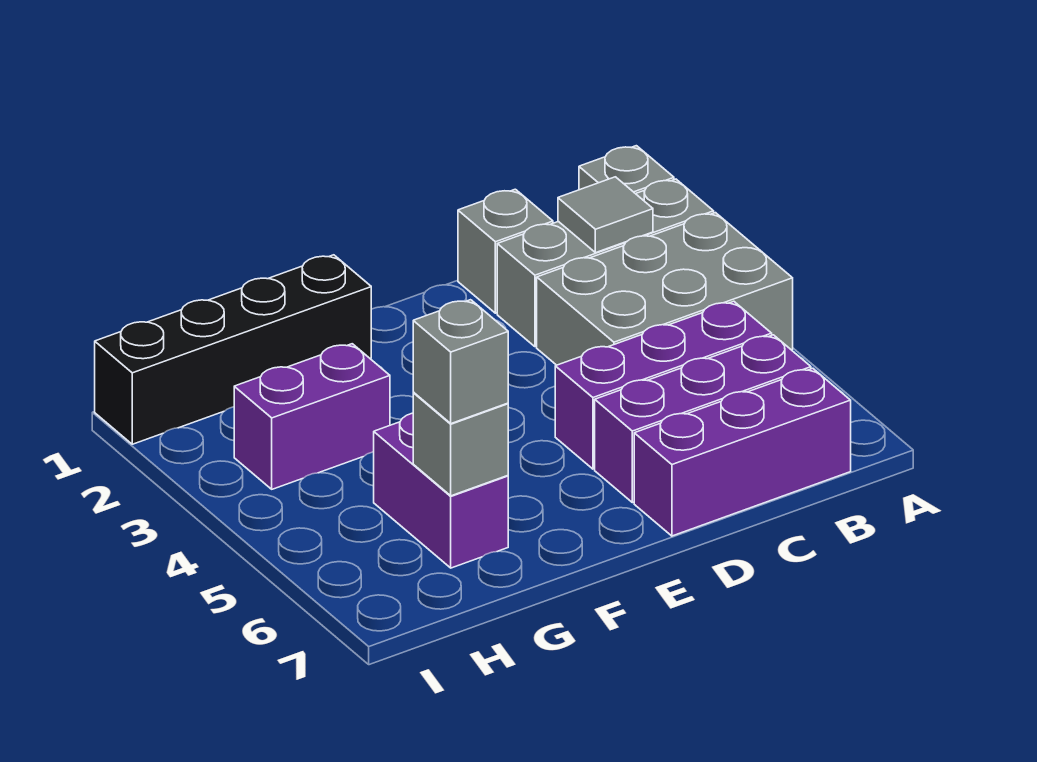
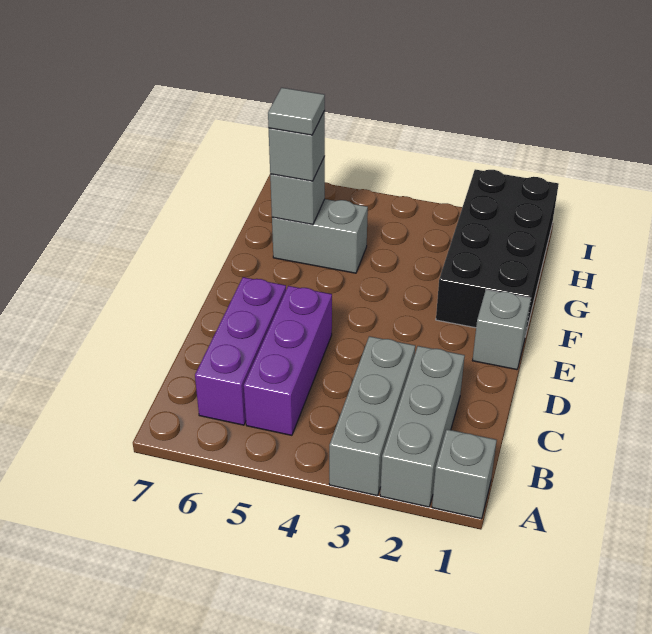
grey brick A3:C4 level 1 -> grey brick A3:C3 level 1
grey tile B2 level 2 -> grey tile G6 level 4
purple brick B7:D7 level 1 -> none
grey brick C1 level 1 -> grey brick E1 level 1
black brick F1:I1 level 1 -> black brick F1:I2 level 1
purple brick G3:H3 level 1 -> none
purple brick G5:G6 level 1 -> grey brick G5:G6 level 1

